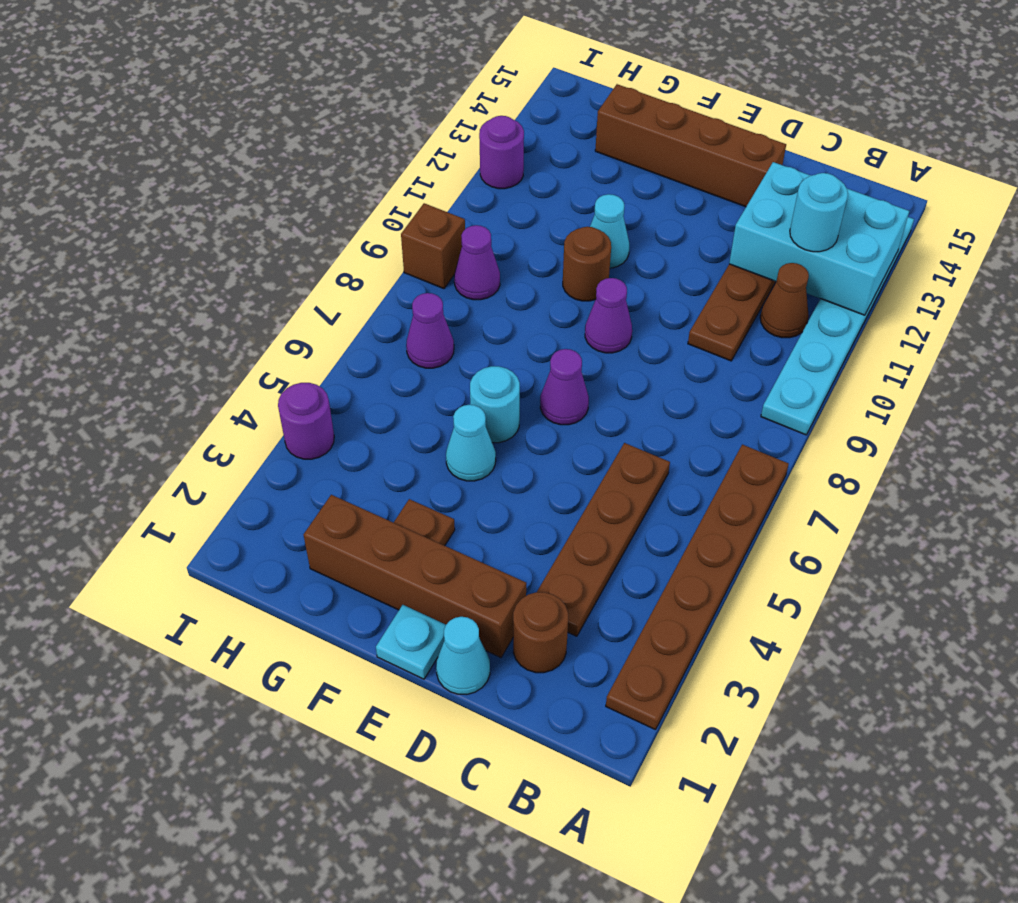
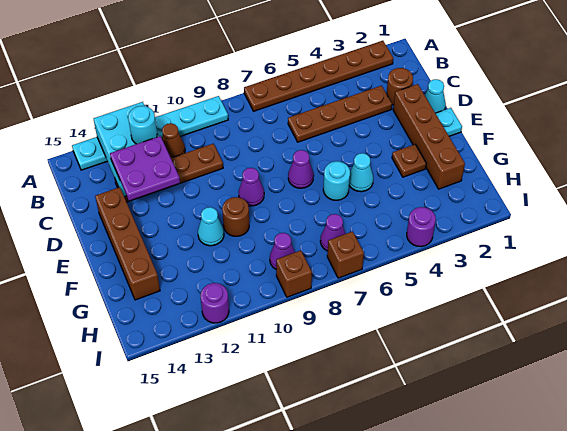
none -> purple plate C12:D13 level 3
none -> brown brick I7 level 1

